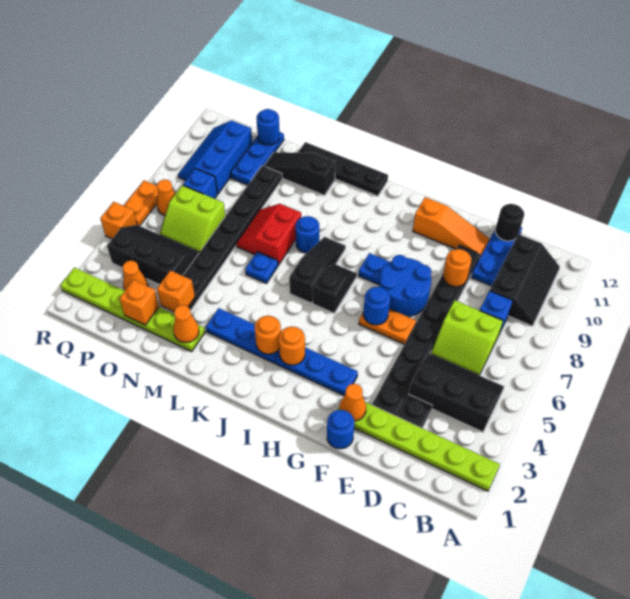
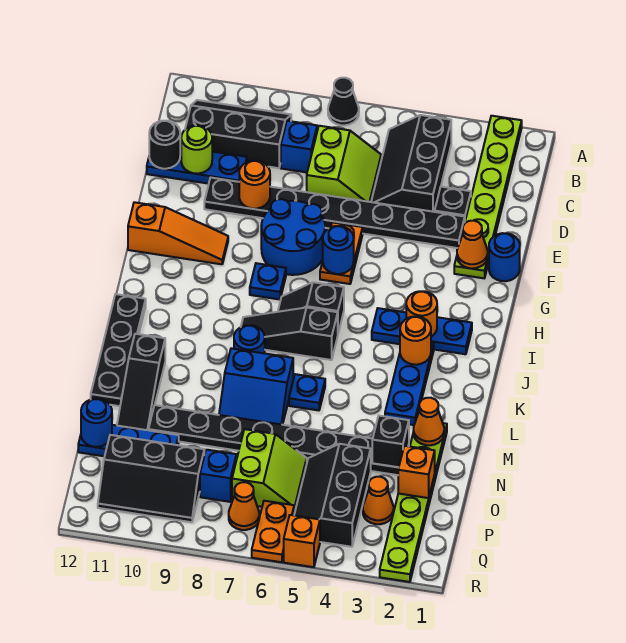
none -> black cone A7 level 1
none -> lime round brick D11 level 2
orange slope E11:G11 level 1 top G -> orange slope G10:G12 level 1 top 12
blue plate G3:I3 level 1 -> blue plate I2:I4 level 1
red slope L7:M8 level 1 top L -> blue slope L7:M8 level 1 top L
orange brick N3 level 2 -> black brick N3 level 2
blue slope P9:Q11 level 1 top P -> black slope P9:Q11 level 1 top P
orange plate R6:R7 level 1 -> orange plate Q6:R6 level 1

